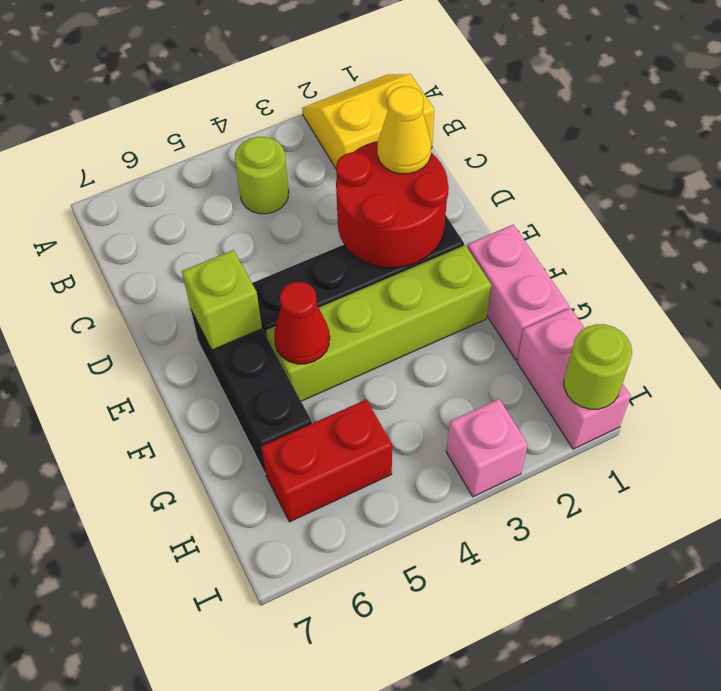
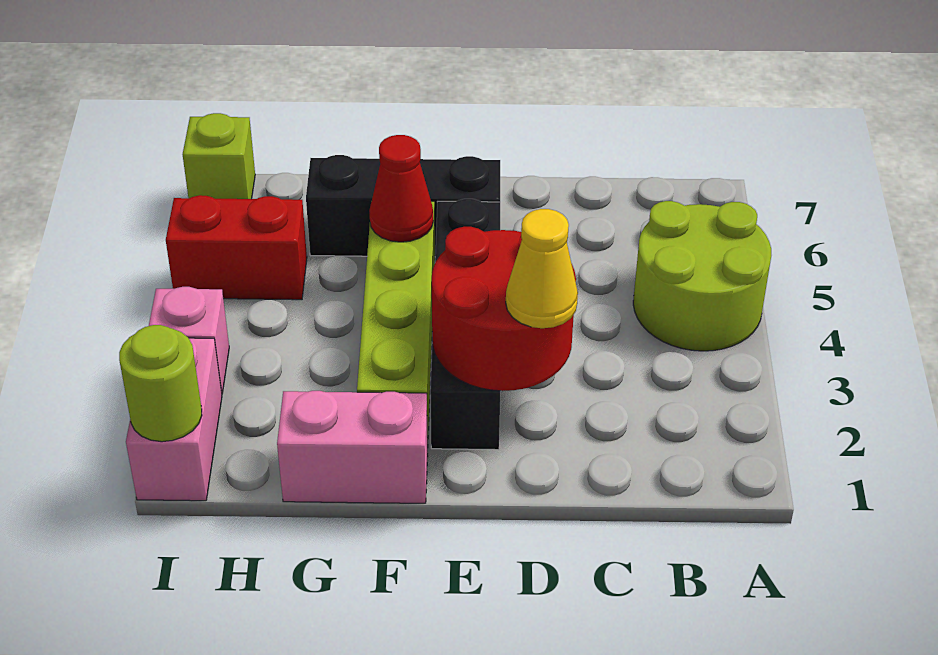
yellow slope A1:B2 level 1 top B -> none
lime round brick B4 level 1 -> lime round brick A4:B5 level 1
lime brick E6 level 2 -> lime brick I7 level 1
pink brick H1:I1 level 1 -> pink brick I1:I2 level 1
red brick H5:H6 level 1 -> red brick H5:I5 level 1

